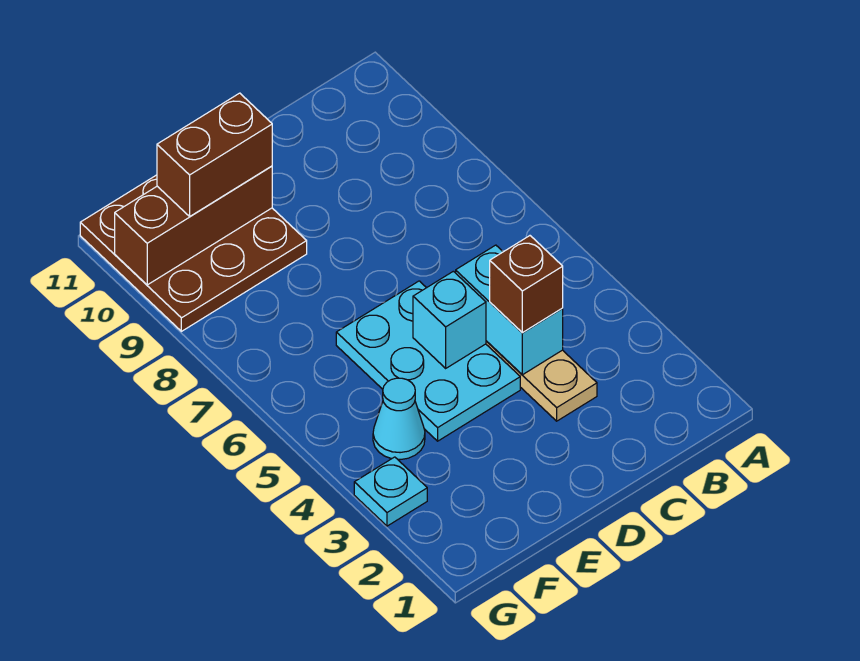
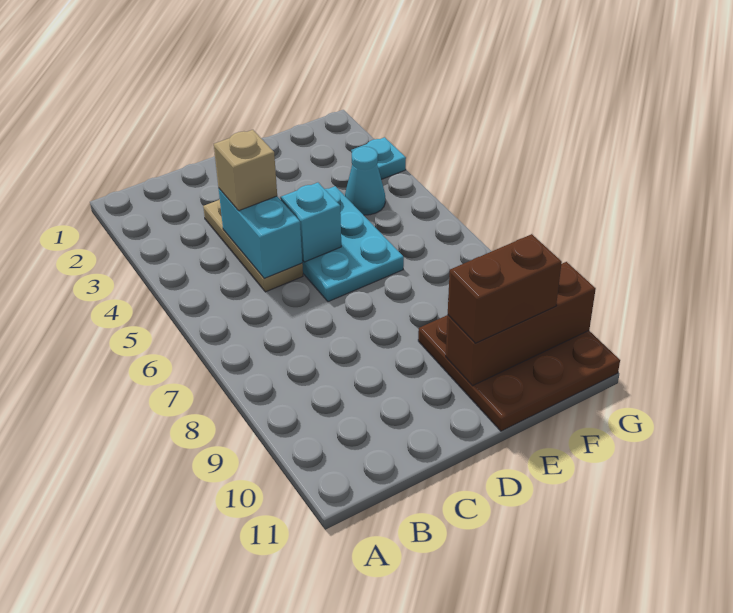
brown brick C4 level 3 -> tan brick C4 level 3

